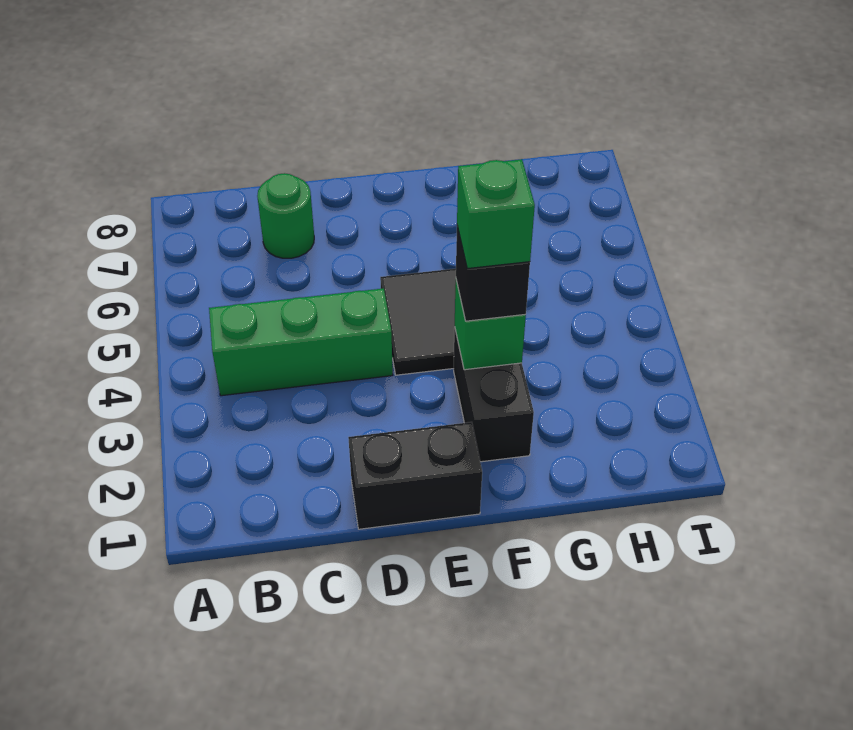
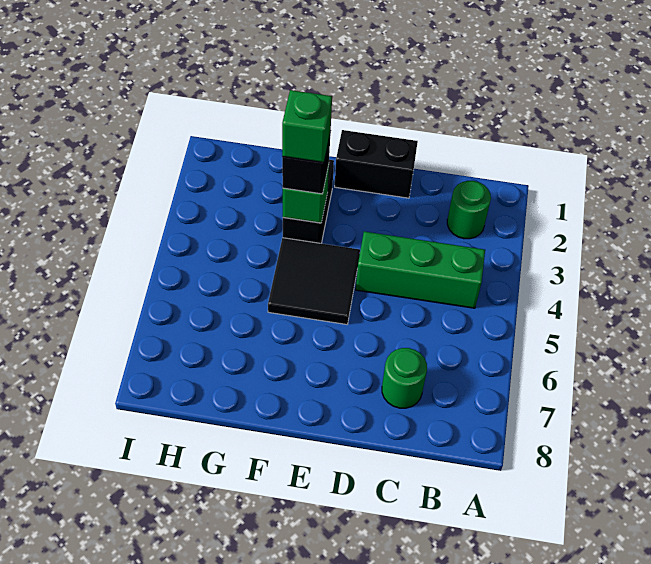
none -> green round brick B2 level 1

